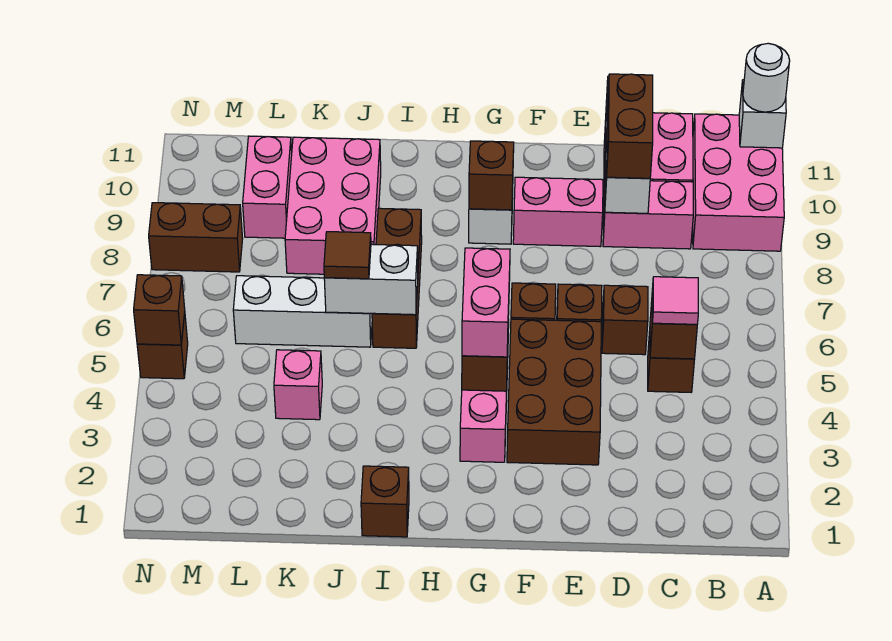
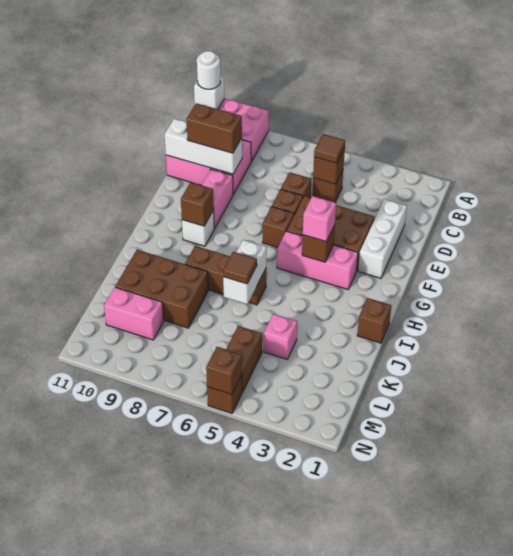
pink tile C5 level 3 -> brown tile C5 level 3
pink brick G4:G5 level 3 -> pink brick G4 level 3
white brick J6:L6 level 1 -> white brick D2:F2 level 1
pink brick J8:K10 level 1 -> brown brick J8:K10 level 1
brown brick M8:N8 level 1 -> brown brick L5:M5 level 1

